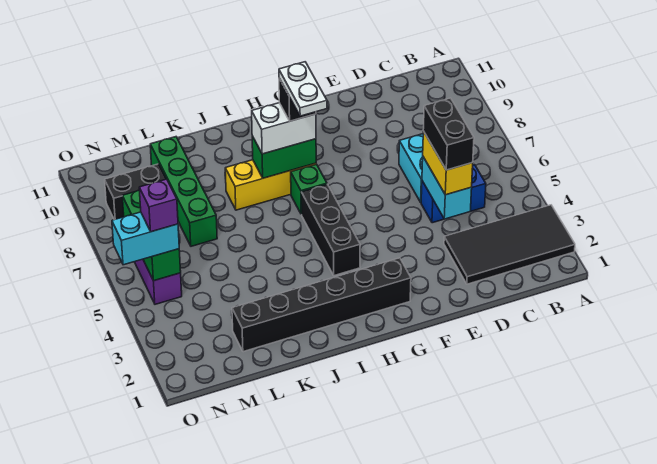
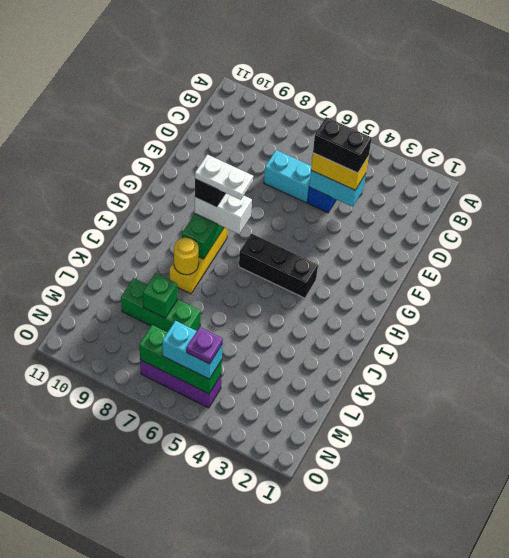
black tile A2:D3 level 1 -> none
black brick G2:L2 level 1 -> none
green brick H7 level 1 -> green brick L8 level 2
white brick H8:I8 level 3 -> white brick H7:H8 level 3
none -> yellow round brick J8 level 2
green brick L7:L10 level 1 -> green brick L7:L9 level 1
black brick M9:N9 level 1 -> none
cyan brick N5:O5 level 3 -> cyan brick N5:N6 level 3
purple brick N5 level 4 -> purple plate N5 level 4

